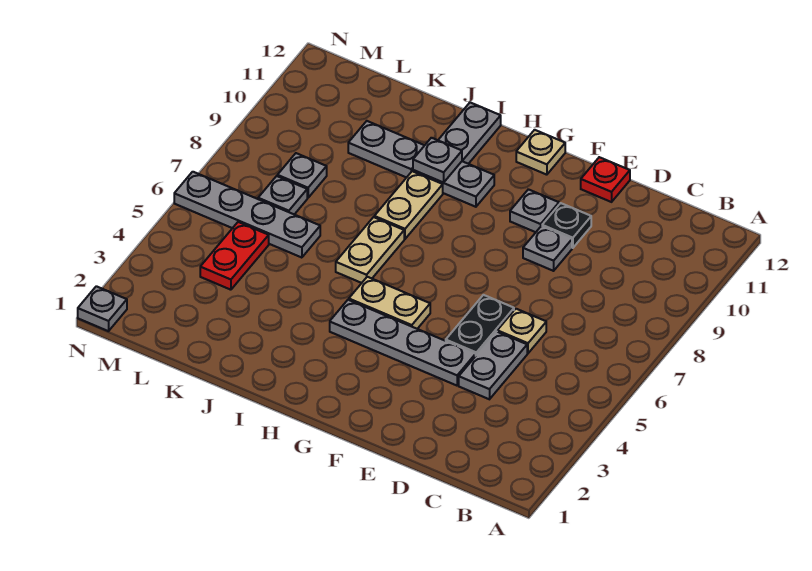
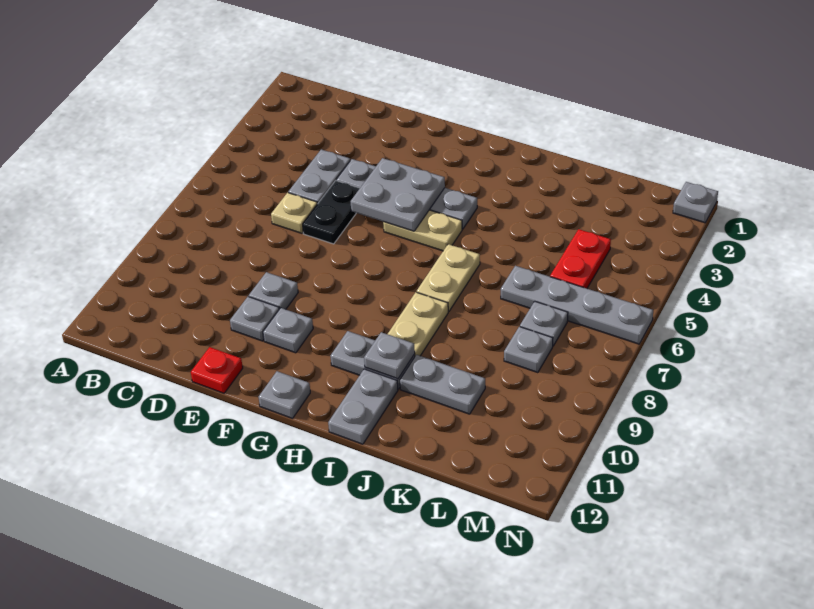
black plate E10 level 1 -> grey plate E10 level 1
none -> grey plate F4:G5 level 2
tan plate G12 level 1 -> grey plate G12 level 1

